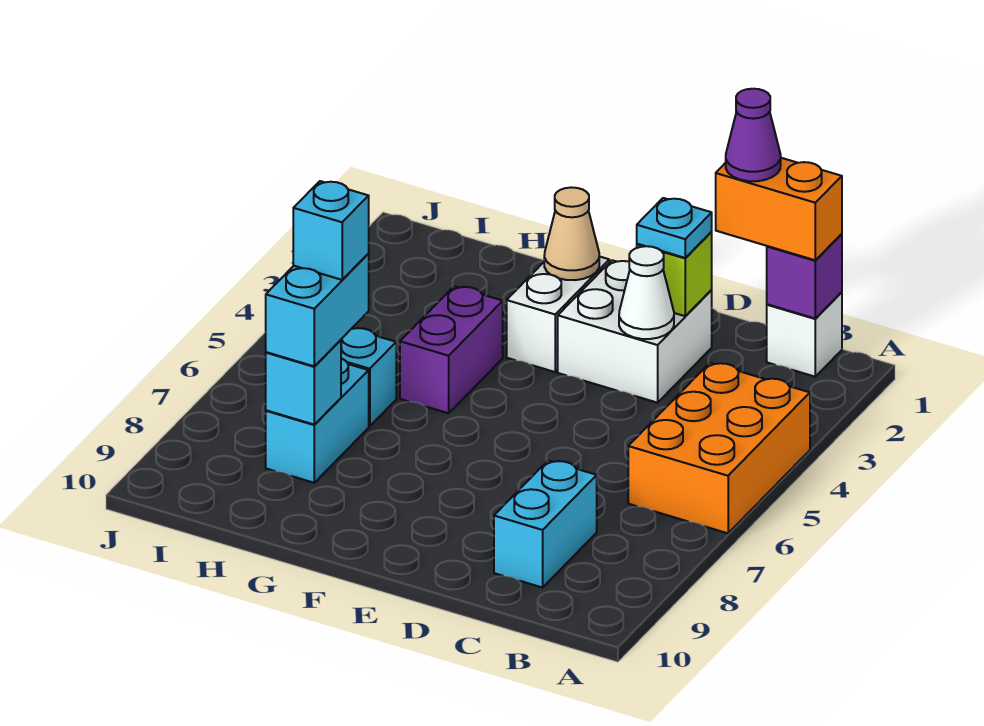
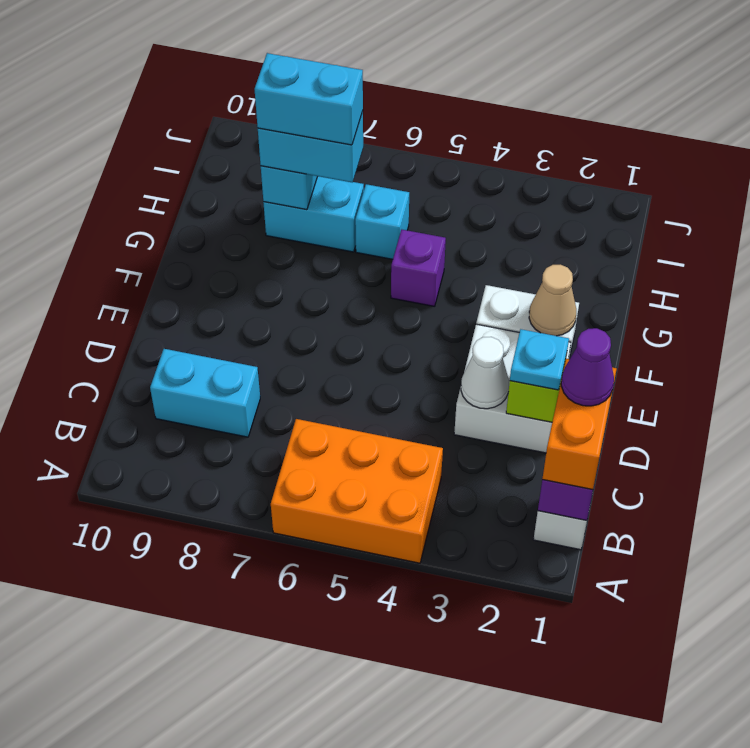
purple brick G4:G5 level 1 -> purple brick G5 level 1
cyan brick H7 level 4 -> cyan brick H7:H8 level 4

